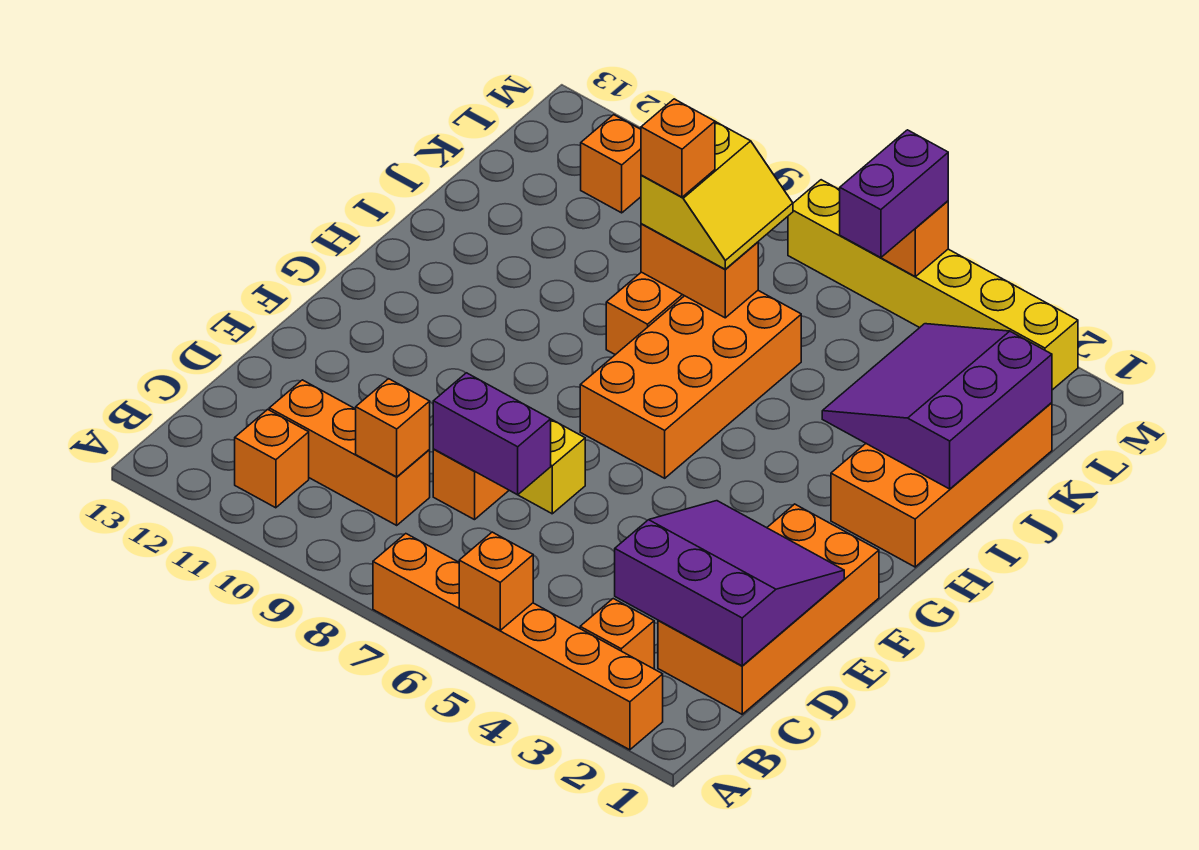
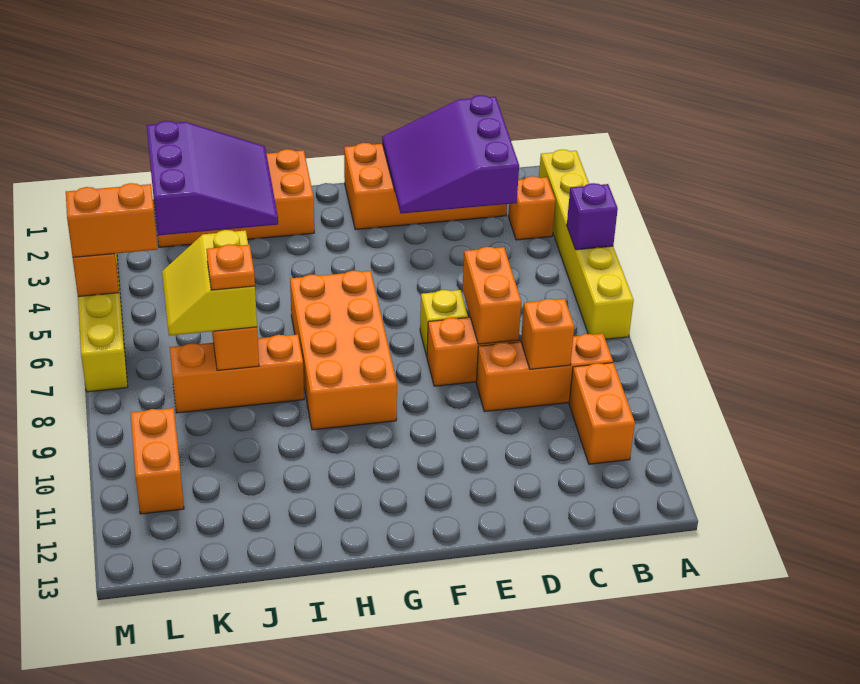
orange brick A2:A7 level 1 -> yellow brick A2:A7 level 1
orange brick A5 level 2 -> purple brick A5 level 2
orange brick B11 level 1 -> orange brick B10:B11 level 1
orange brick C9:C11 level 1 -> orange brick B9:D9 level 1
purple brick D7:D8 level 2 -> orange brick D7:D8 level 2
orange brick G6:J7 level 1 -> orange brick G6:H9 level 1
purple slope I1:K3 level 2 top 1 -> purple slope I1:K3 level 2 top K
yellow slope J7:K8 level 3 top 8 -> yellow slope J7:K8 level 3 top J
orange brick J8 level 4 -> orange plate J8 level 4
purple brick L5:M5 level 3 -> orange brick L5:M5 level 3
orange brick L11 level 1 -> orange brick L10:L11 level 1

